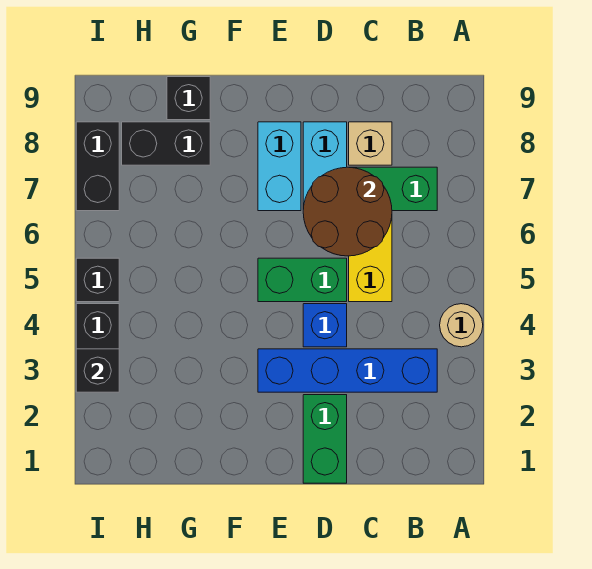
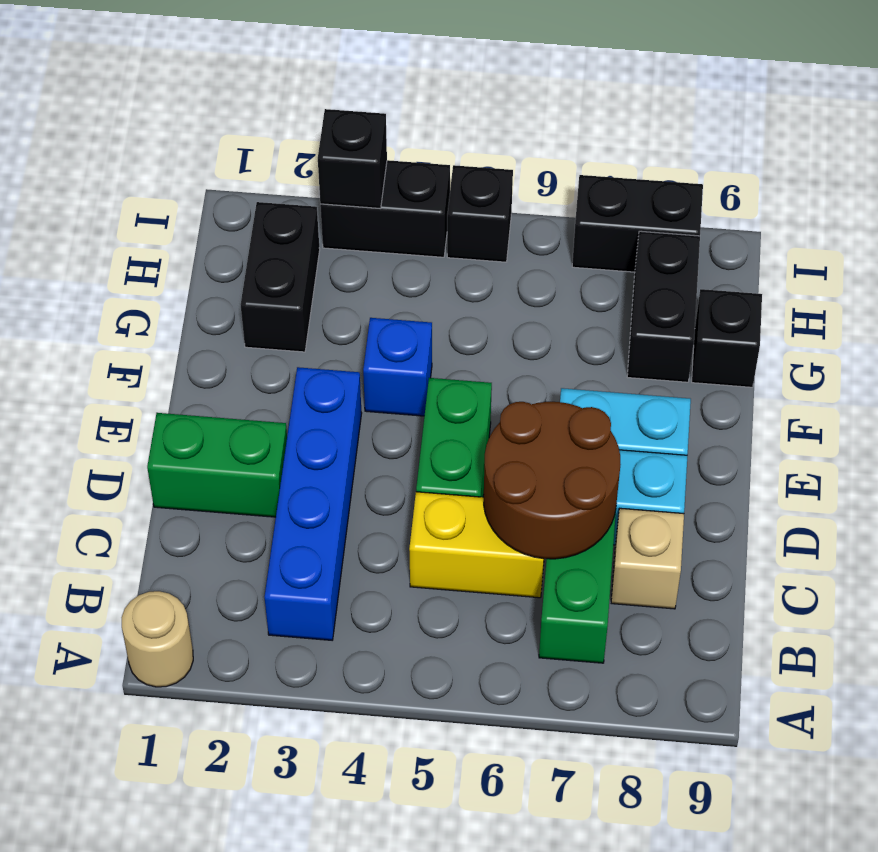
tan round brick A4 level 1 -> tan round brick A1 level 1
blue brick D4 level 1 -> blue brick F4 level 1
none -> black brick G2:H2 level 1

